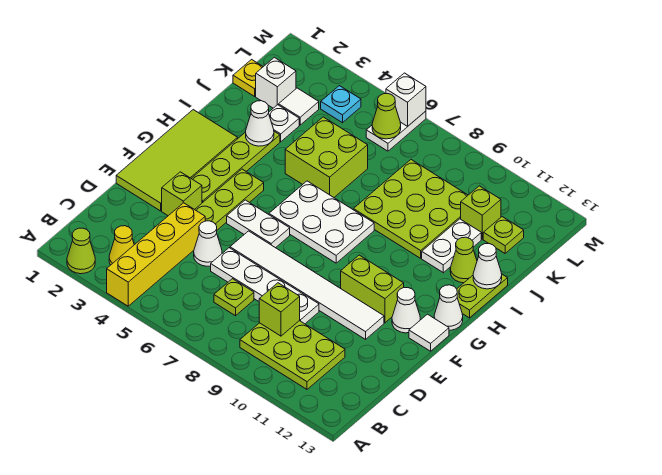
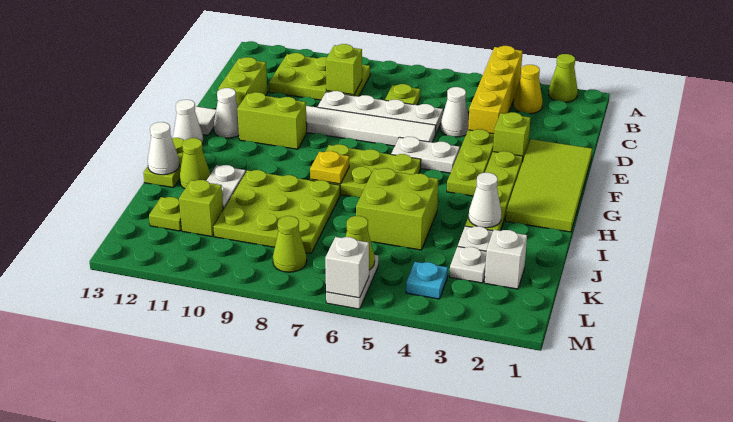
none -> lime brick D12:E12 level 1
white plate G6:H8 level 1 -> lime plate G6:H8 level 1
yellow plate K1 level 1 -> yellow plate H8 level 2
white tile K3 level 1 -> white plate K3 level 1
none -> lime cone L8 level 1

